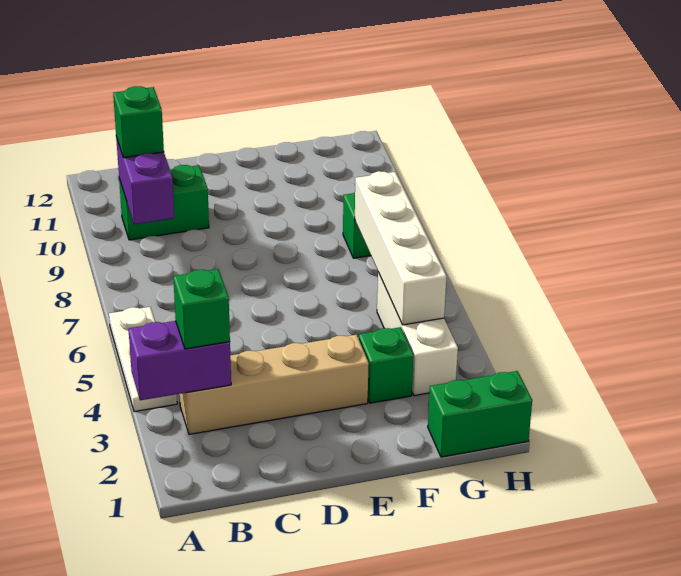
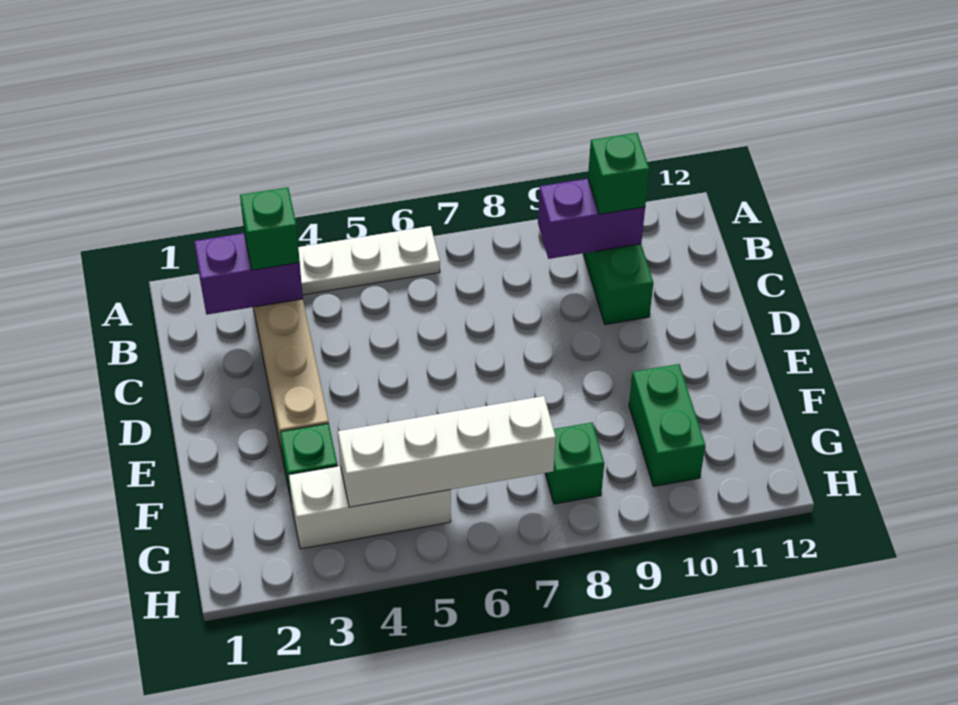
purple brick A3:B3 level 2 -> purple brick B2:B3 level 2
green brick G1:H1 level 1 -> green brick F10:G10 level 1

